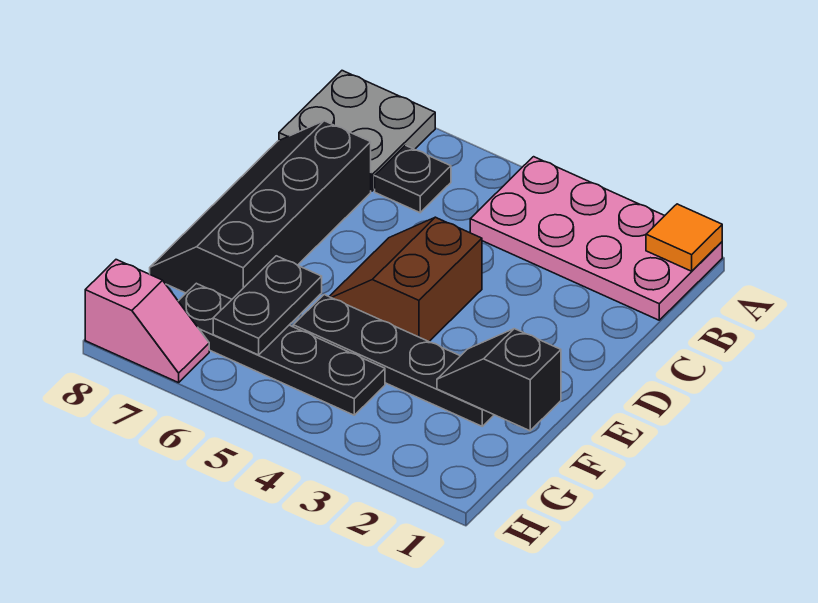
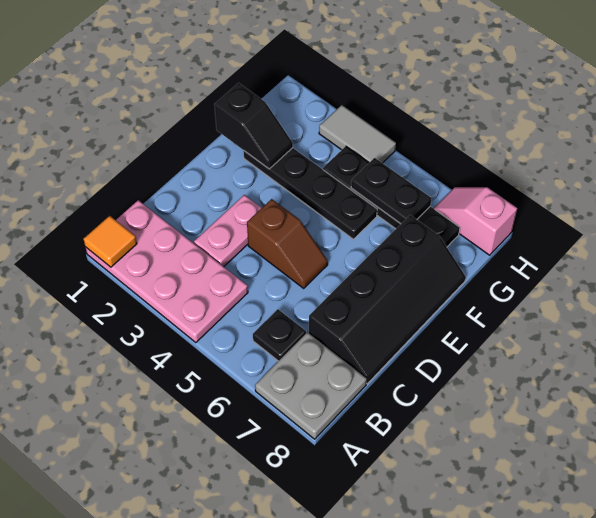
none -> pink plate C3:D3 level 1
brown slope D4:E5 level 1 top 4 -> brown slope D4:D5 level 1 top 4
black plate F6:G6 level 2 -> black plate G5:G6 level 2
none -> grey tile H3:H4 level 1

